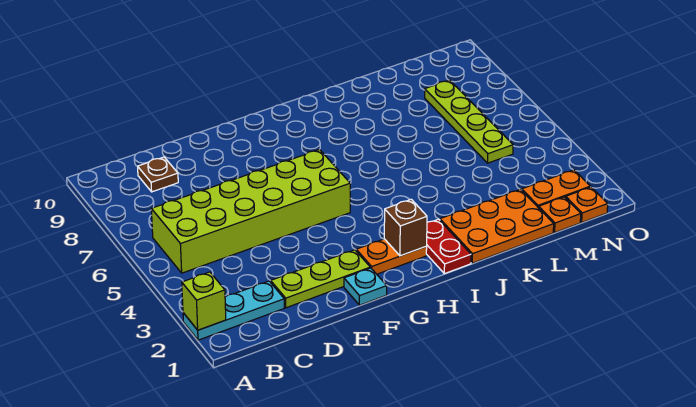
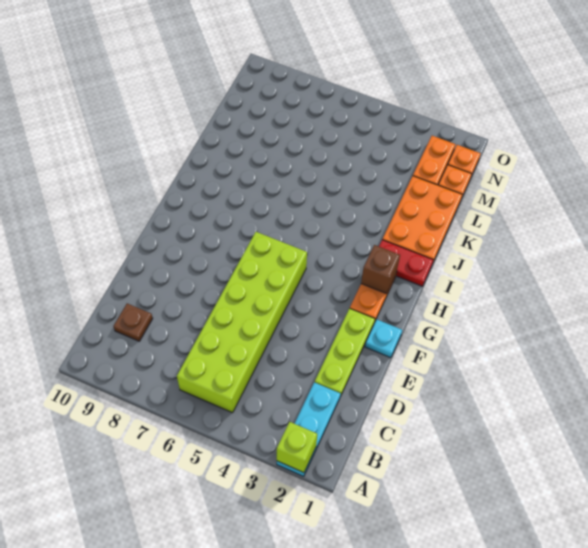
lime plate M5:M8 level 1 -> none

